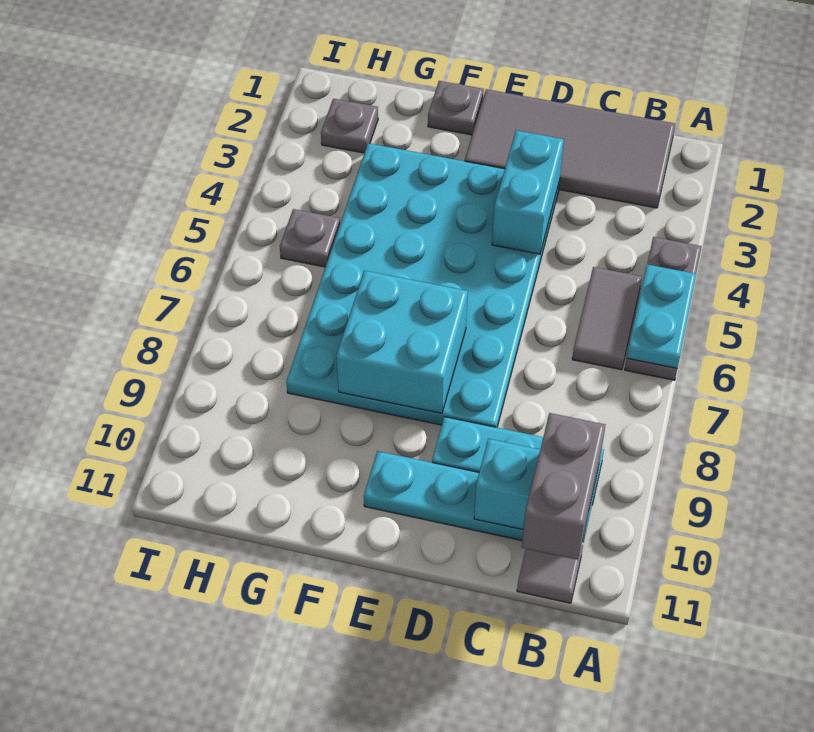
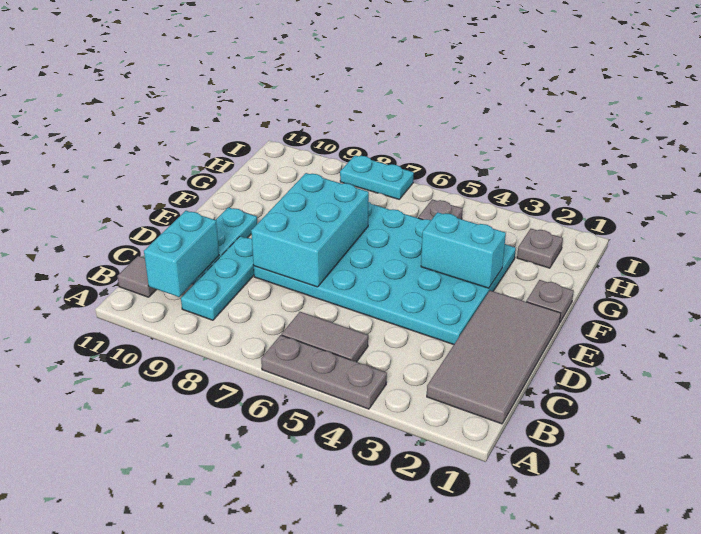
cyan plate A5:A6 level 2 -> cyan plate I7:I8 level 1
grey brick B10:B11 level 3 -> none
cyan brick D3:D4 level 2 -> cyan brick F3:F4 level 2
cyan brick E7:F8 level 2 -> cyan brick D7:F8 level 2

